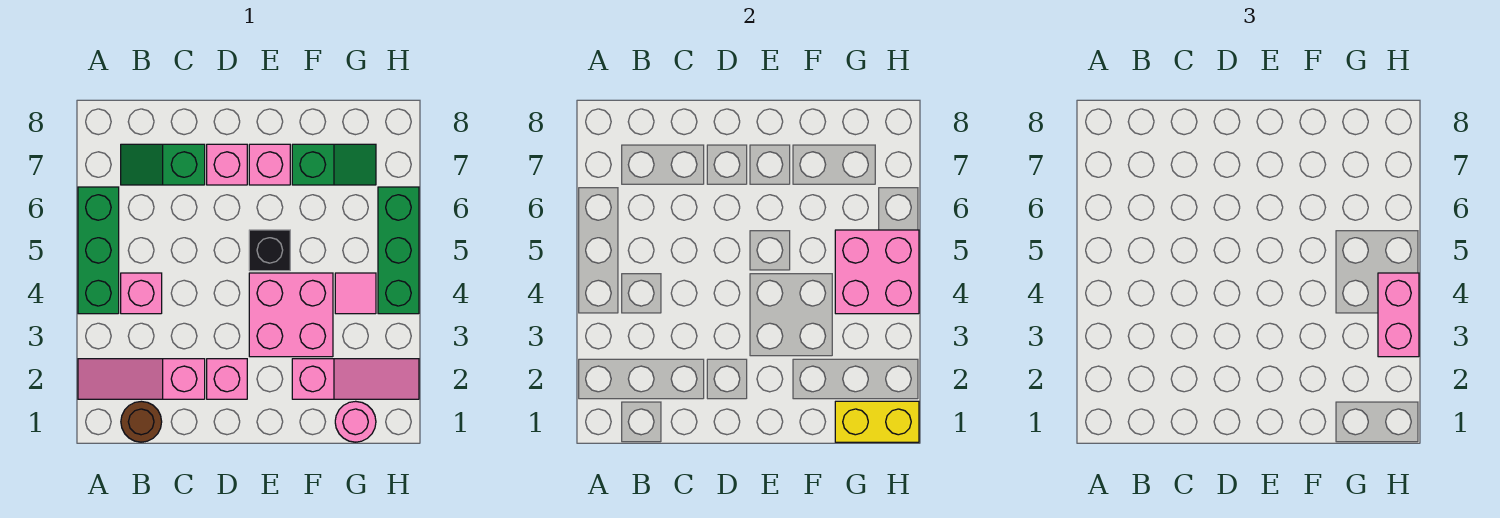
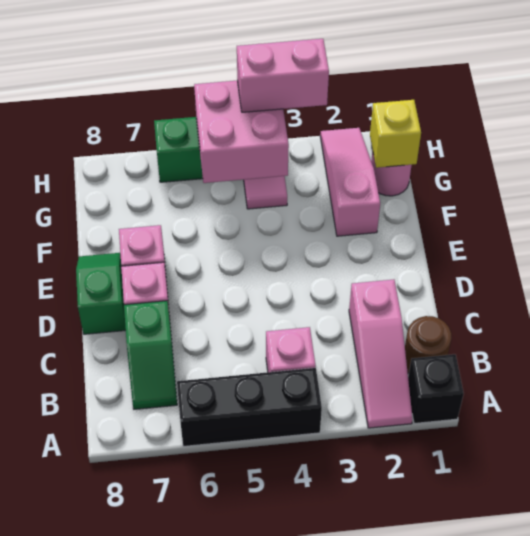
green brick A4:A6 level 1 -> black brick A4:A6 level 1
pink brick D2 level 1 -> none
pink brick E3:F4 level 1 -> none
black brick E5 level 1 -> black brick A1 level 1
green slope F7:G7 level 1 top F -> green slope D8:E8 level 1 top D
yellow brick G1:H1 level 2 -> yellow brick G1 level 2

